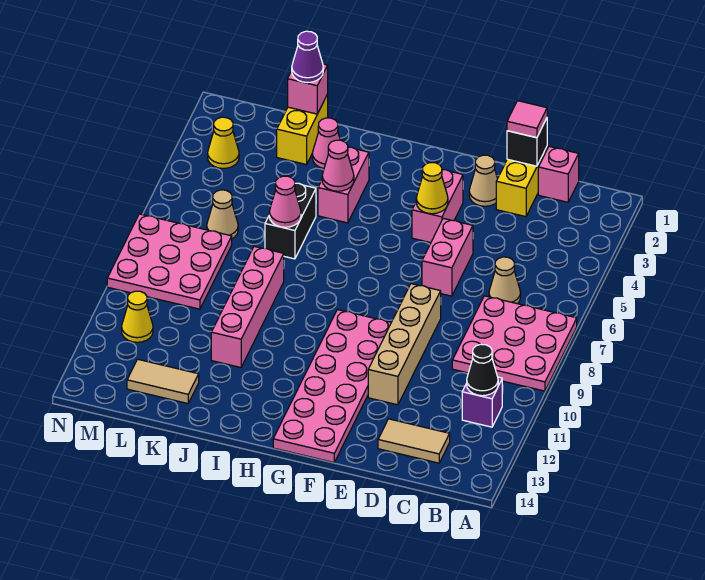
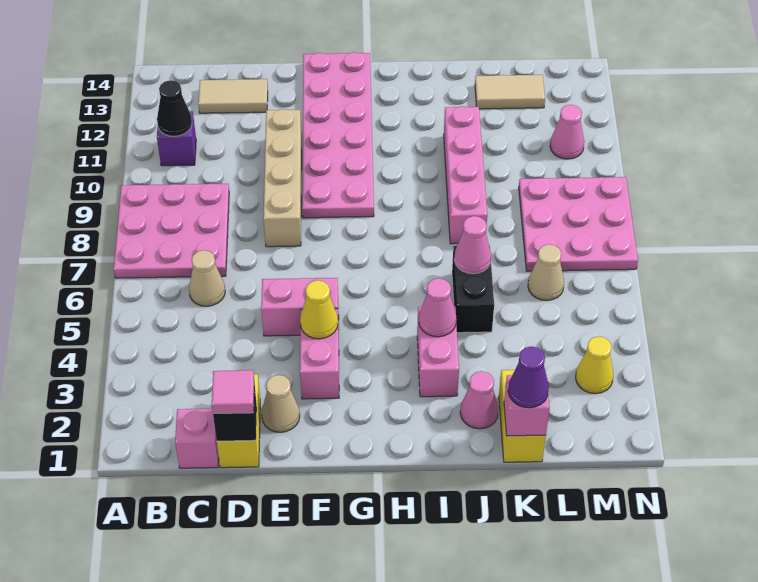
pink brick E5:E6 level 1 -> pink brick E5:F5 level 1
yellow cone M11 level 1 -> pink cone M11 level 1

